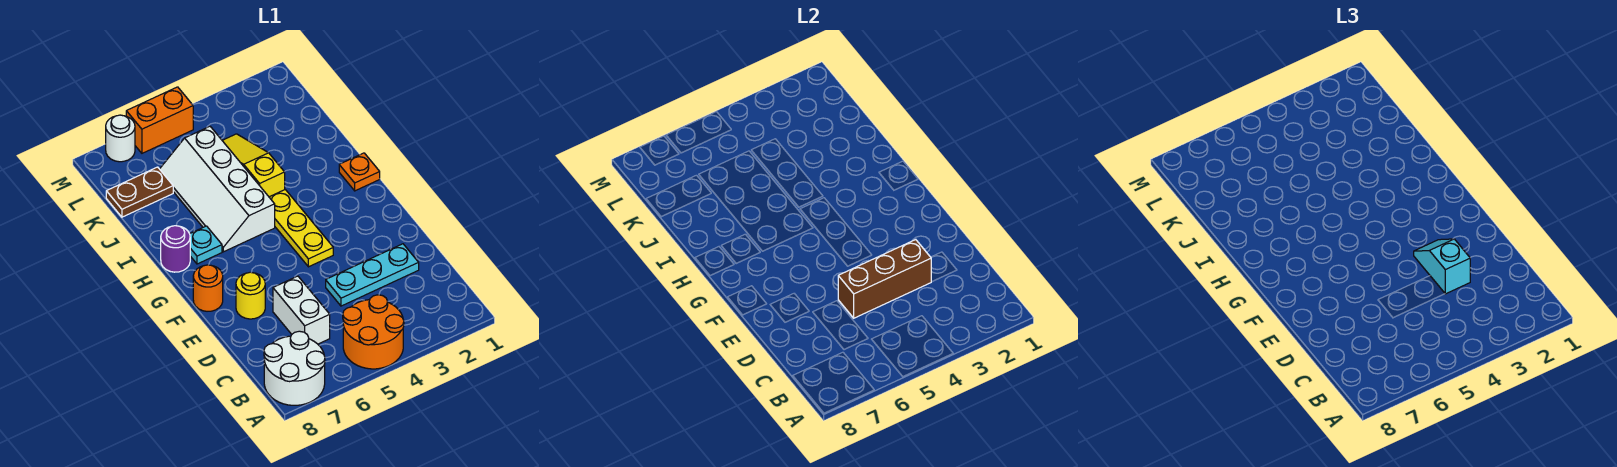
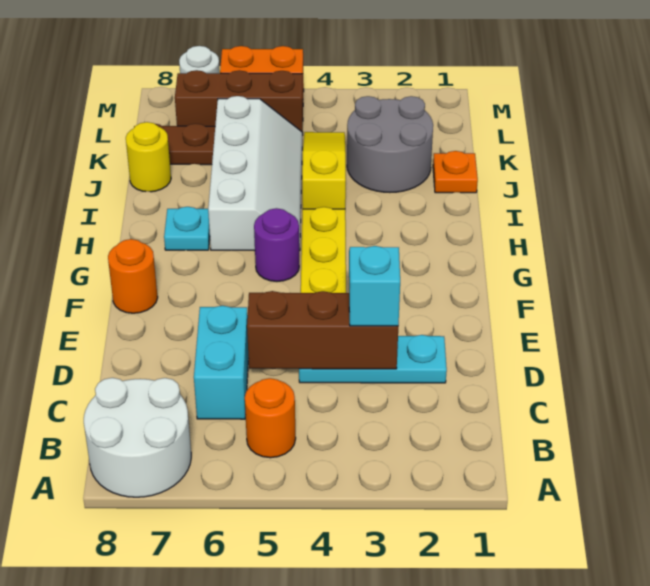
orange round brick A4:B5 level 1 -> orange round brick B5 level 1
white brick C6:D6 level 1 -> cyan brick C6:D6 level 1
yellow round brick E7 level 1 -> yellow round brick J8 level 1
orange plate H1 level 1 -> orange plate J1 level 1
white slope H5:K6 level 1 top 5 -> white slope H5:K6 level 1 top 6
purple round brick H8 level 1 -> purple round brick G5 level 1
none -> grey round brick J2:K3 level 1
none -> brown brick L5:L7 level 1

